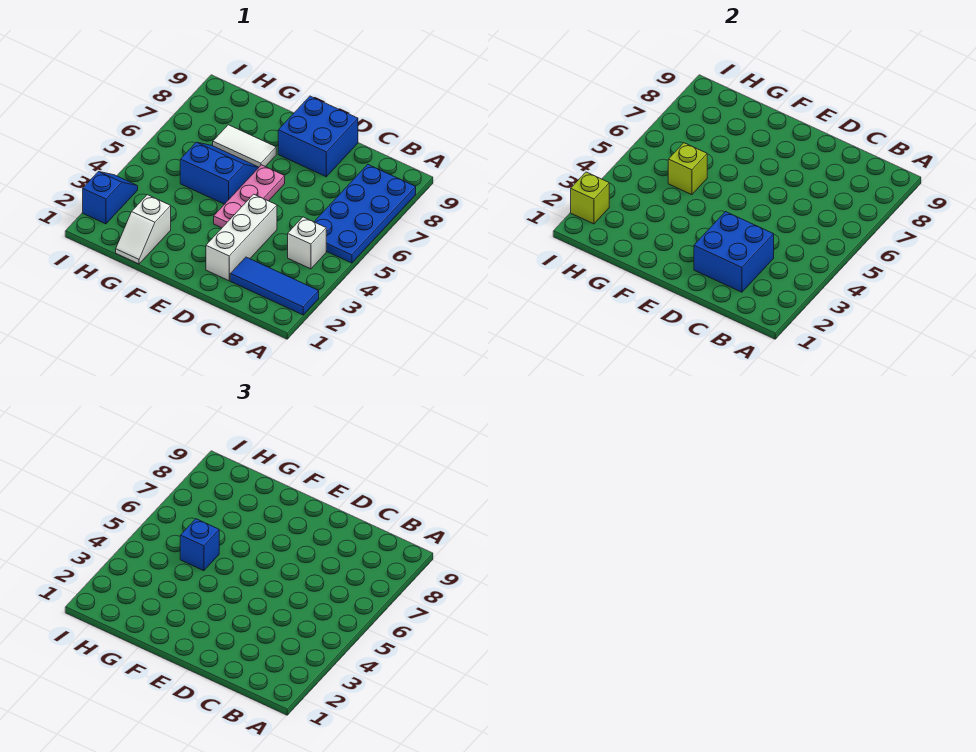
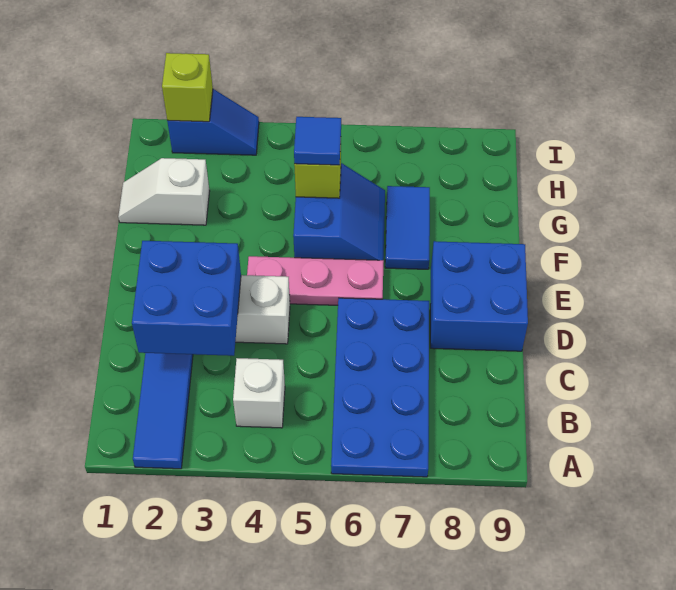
blue plate A5:B8 level 1 -> blue plate A6:D7 level 1
white tile F7:G7 level 1 -> blue tile F7:G7 level 1
blue brick G5 level 3 -> blue tile G5 level 3

